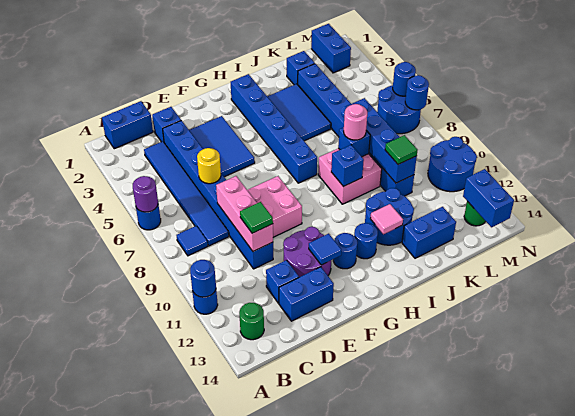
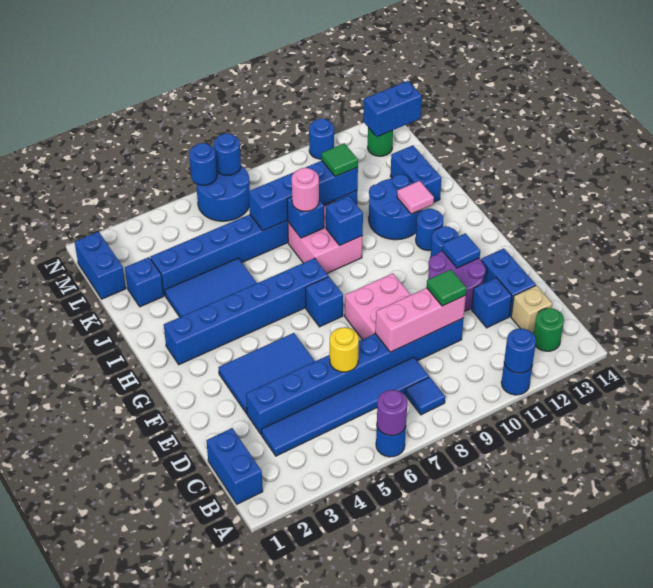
none -> tan brick C13 level 1
blue brick D2 level 1 -> blue brick G7 level 1
blue brick M1:M2 level 1 -> blue brick L1:M1 level 1
blue round brick M10:N11 level 1 -> blue round brick N11 level 1

